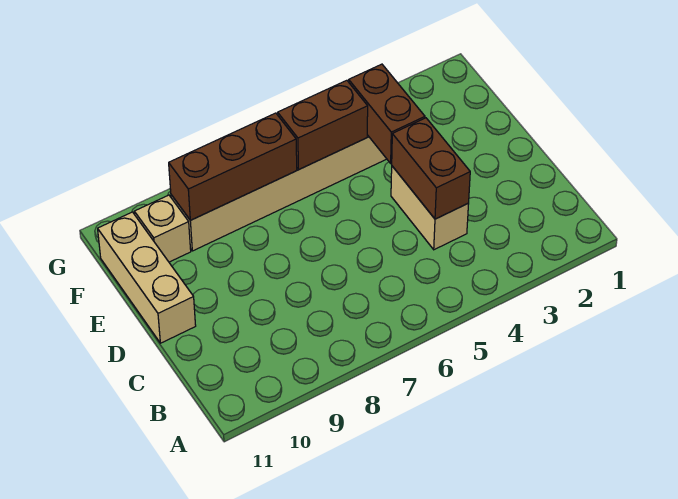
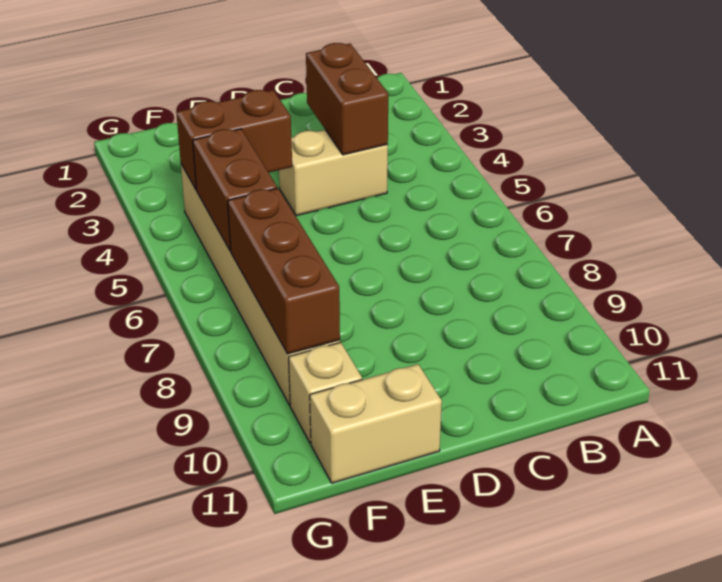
brown brick C4:D4 level 2 -> brown brick C3:C4 level 2
tan brick D11:F11 level 1 -> tan brick E11:F11 level 1

